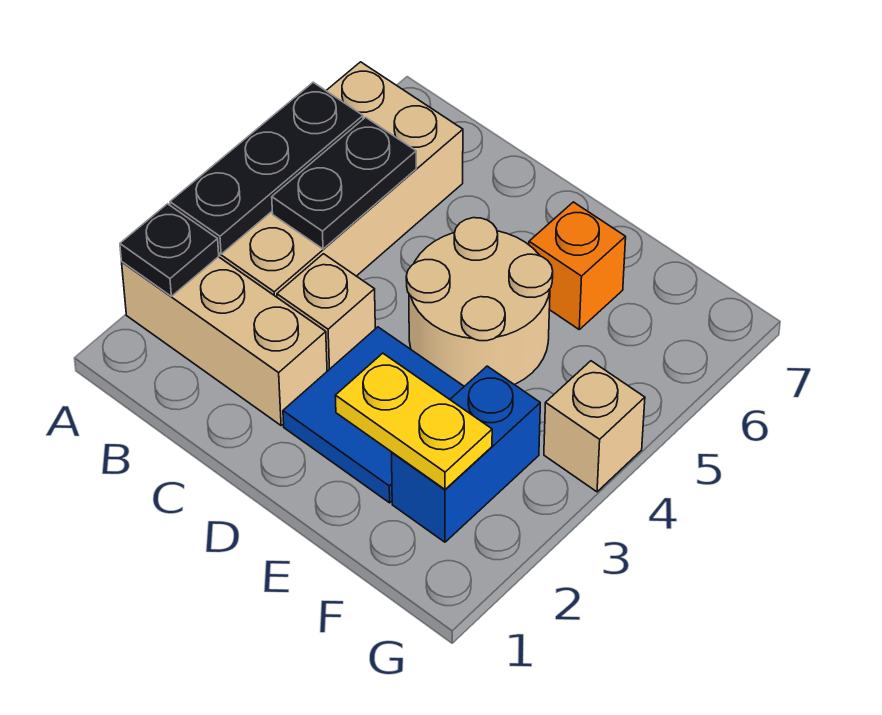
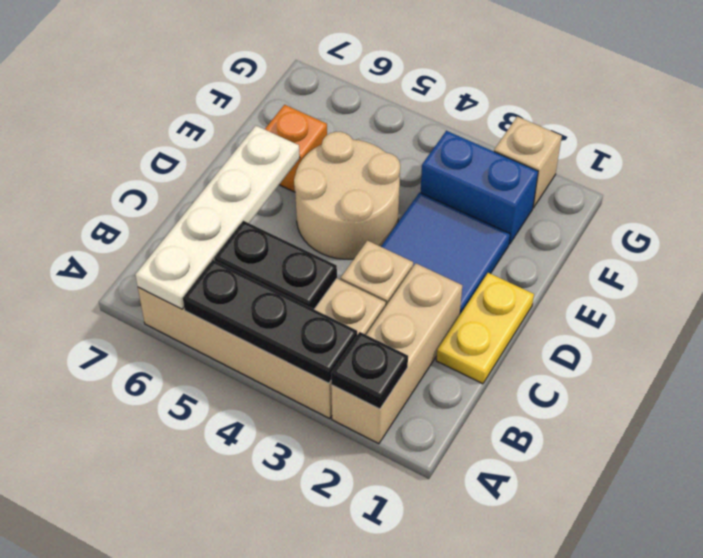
none -> white plate A6:D6 level 2
yellow plate E2:F2 level 2 -> yellow plate C1:D1 level 1
tan brick G4 level 1 -> tan brick G2 level 1

